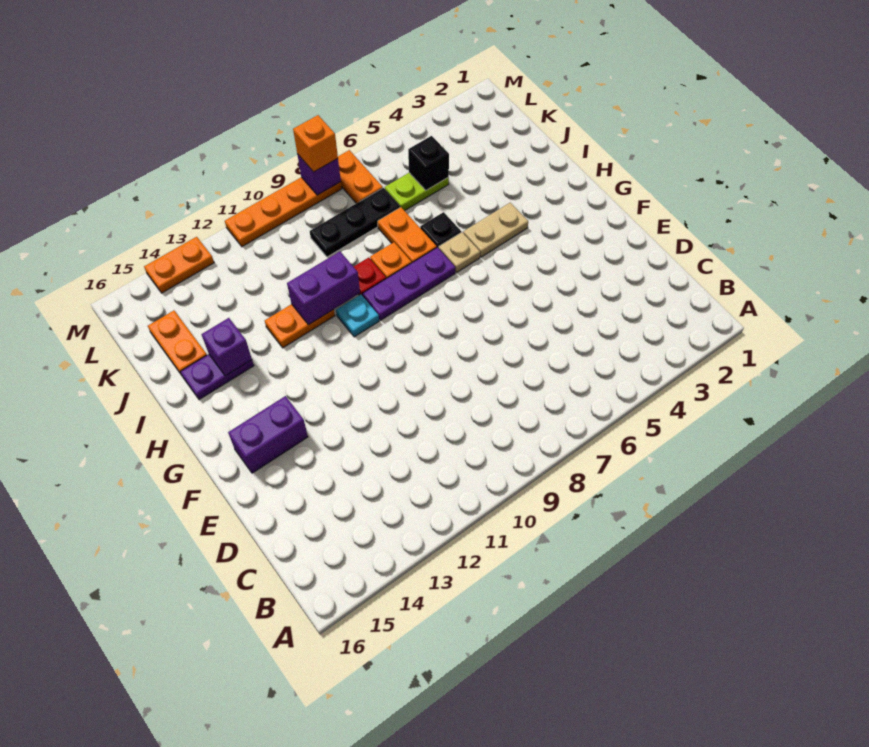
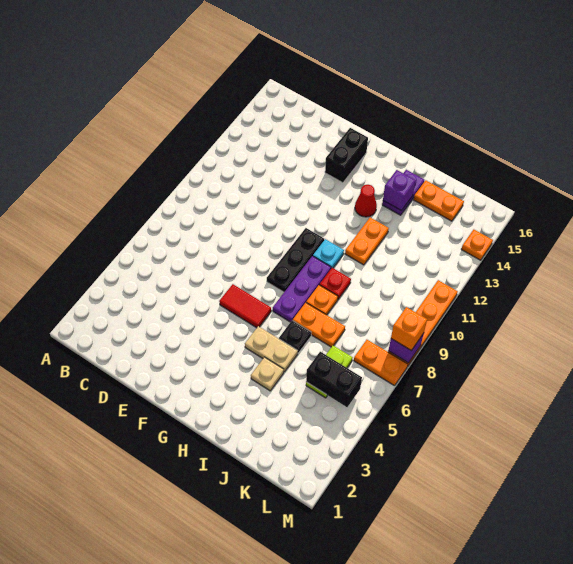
none -> red tile F6:G6 level 1
purple brick F14:F15 level 1 -> black brick F14:F15 level 1
tan plate H4:H5 level 1 -> tan plate H5:I5 level 1
tan plate H6 level 1 -> tan plate I4 level 1
none -> red cone H13 level 1
purple brick I10:I11 level 2 -> none
black brick K5 level 2 -> black brick K5:L5 level 2
black plate K7:K9 level 1 -> black plate G8:G10 level 1
orange plate M13:M14 level 1 -> orange plate M14 level 1

